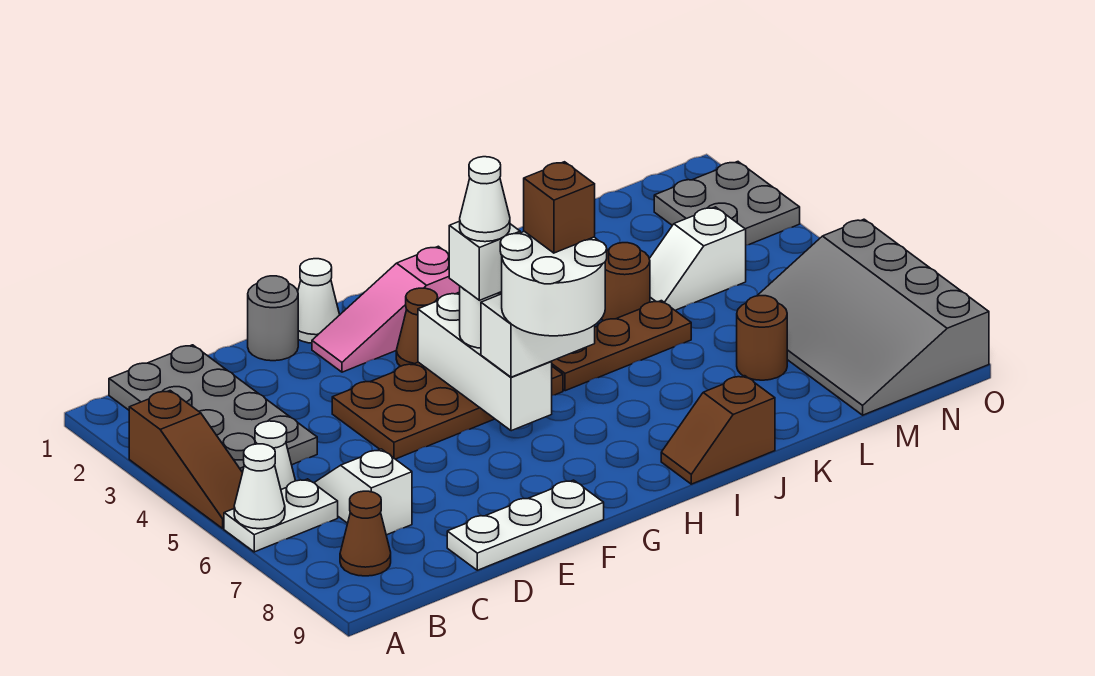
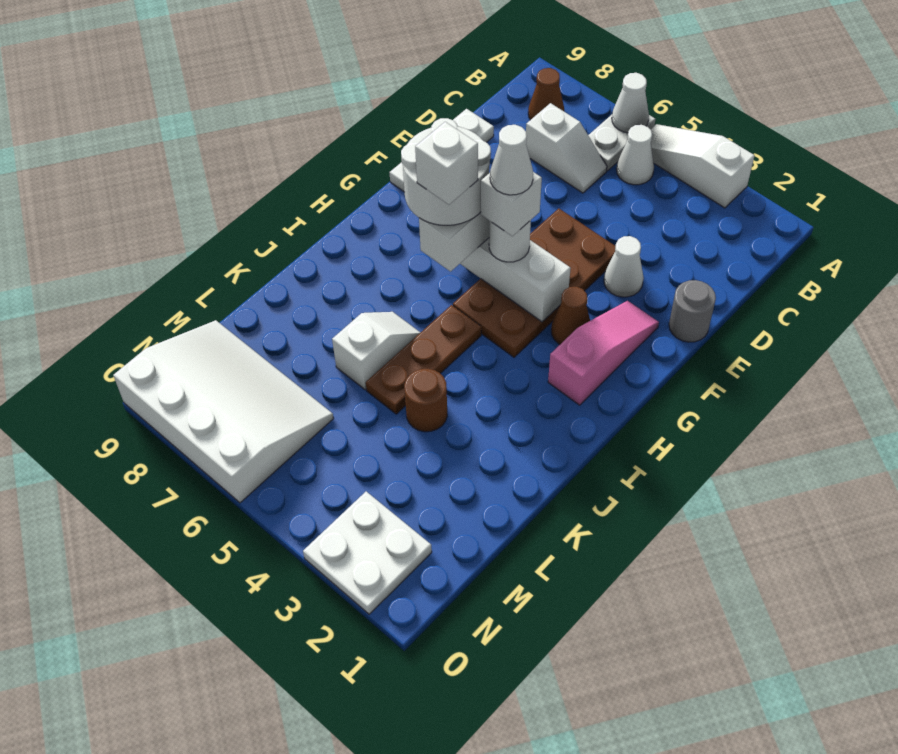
brown slope A3:A5 level 1 top 3 -> white slope A3:A5 level 1 top 3
grey plate B1:C4 level 1 -> none
white cone F1 level 1 -> white cone E3 level 1
brown brick H6 level 5 -> white brick H6 level 5
brown slope I9:J9 level 1 top J -> none
white slope L4:M4 level 1 top M -> white slope J6:K6 level 1 top K
brown round brick L7 level 1 -> none
grey slope M6:O9 level 1 top O -> white slope M6:O9 level 1 top O
grey plate N2:O3 level 1 -> white plate N2:O3 level 1

